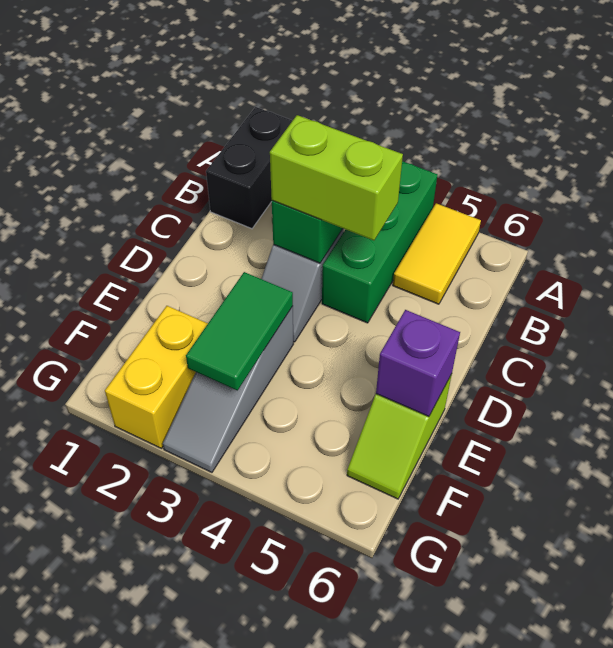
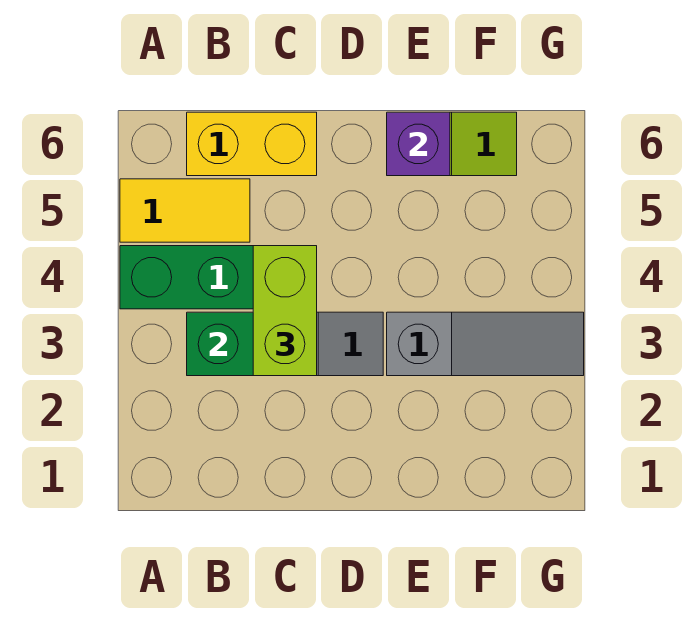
black brick A1:B1 level 1 -> none
green tile E3:F3 level 2 -> none
yellow brick F2:G2 level 1 -> yellow brick B6:C6 level 1

